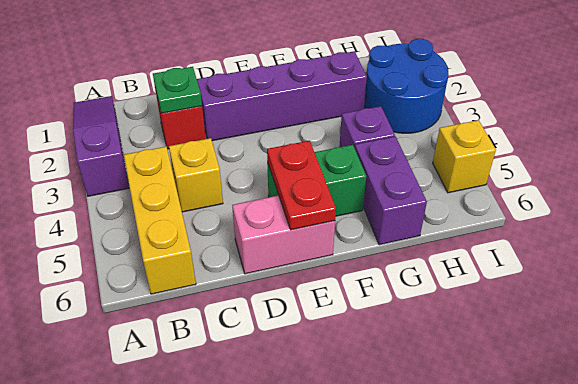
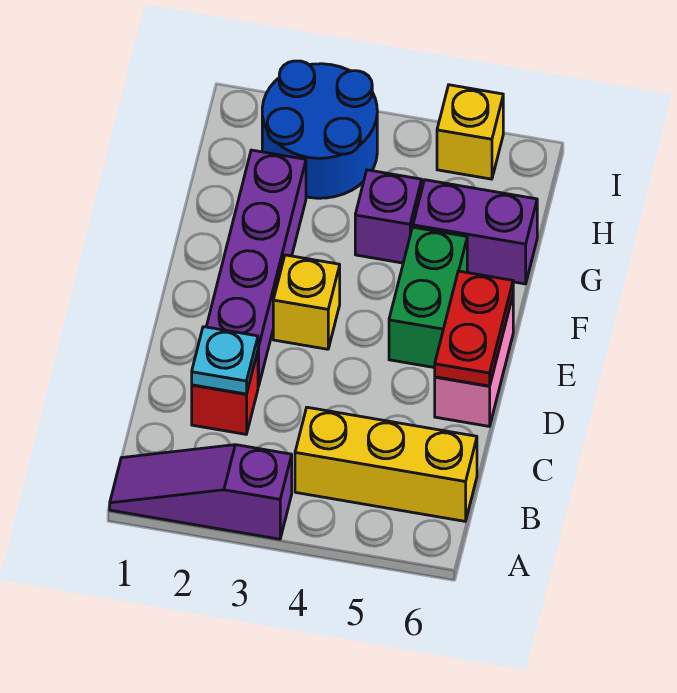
green plate C2 level 2 -> cyan plate C2 level 2
yellow brick C4 level 1 -> yellow brick E3 level 1
red plate E5:E6 level 2 -> red plate D6:E6 level 2

